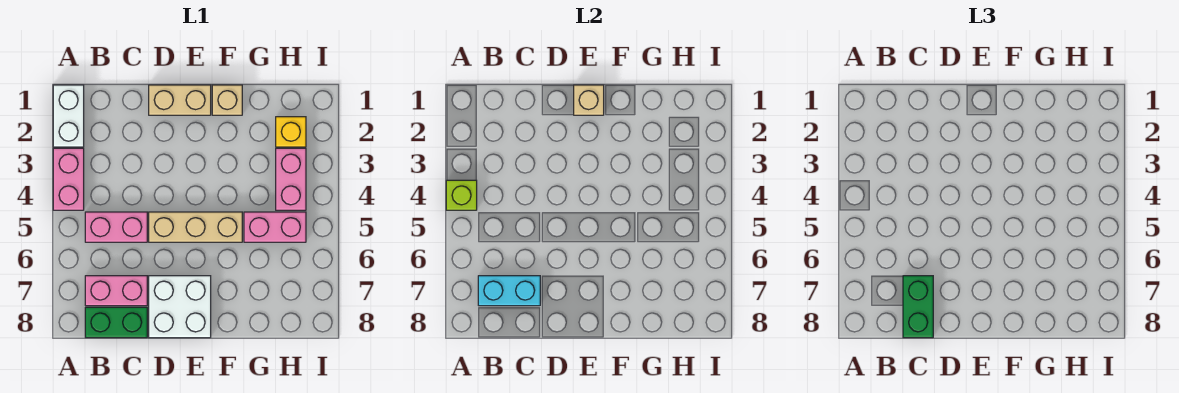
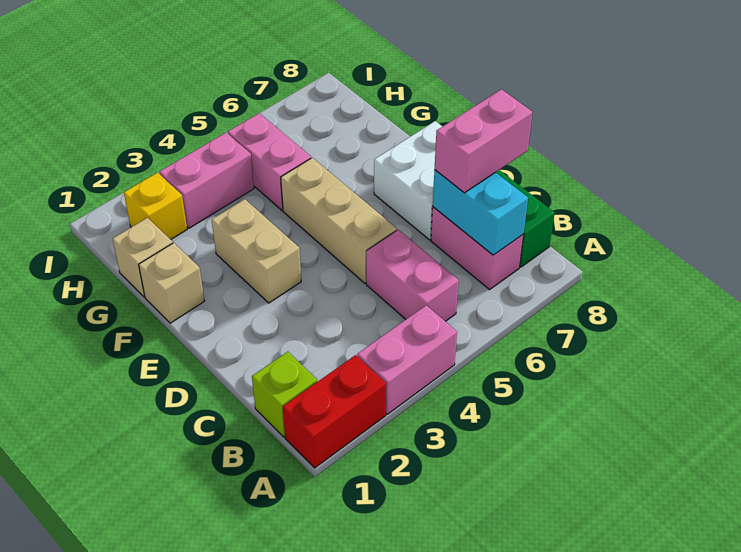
white brick A1:A2 level 1 -> red brick A1:A2 level 1
lime brick A4 level 2 -> lime brick B1 level 1
green brick C7:C8 level 3 -> pink brick C7:C8 level 3
tan brick D1:E1 level 1 -> tan brick E3:F3 level 1
tan brick E1 level 2 -> tan brick G1 level 1

